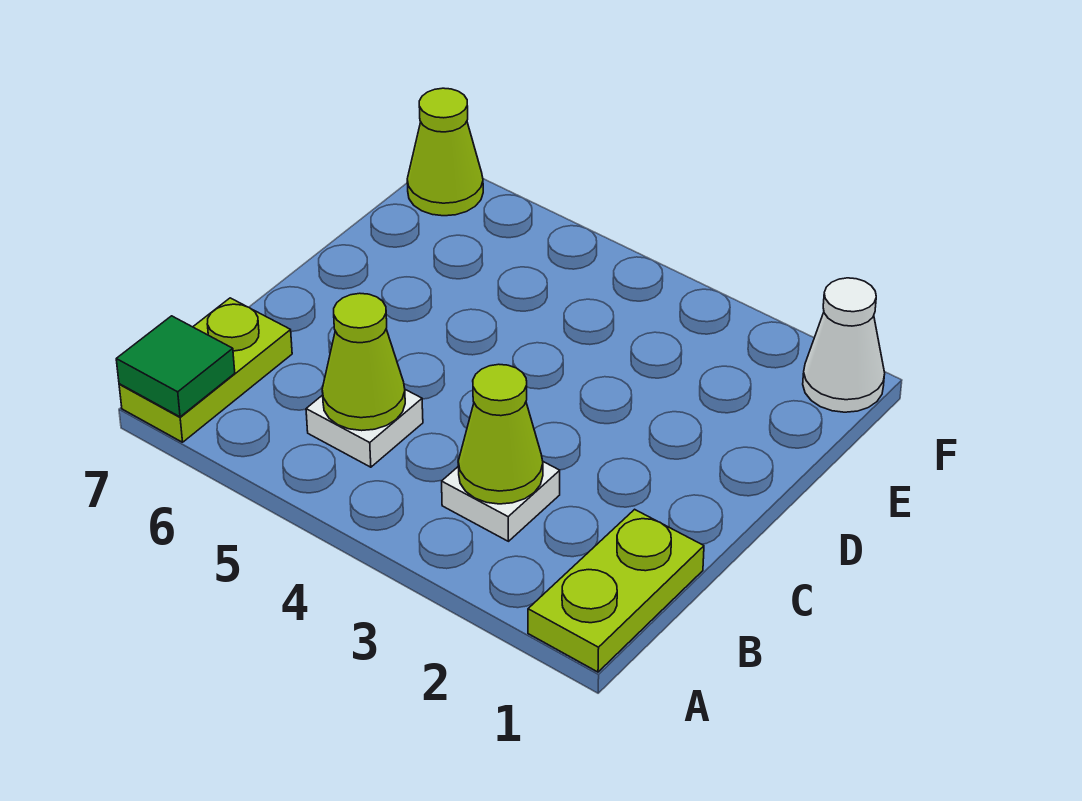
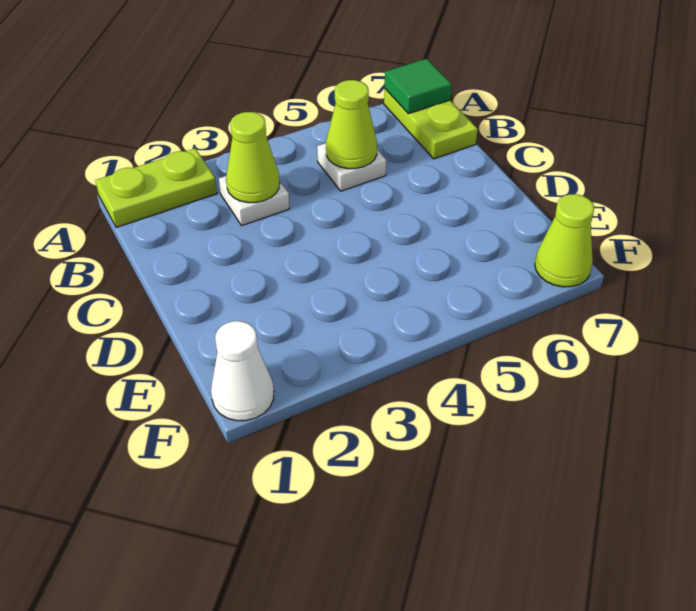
lime plate A1:B1 level 1 -> lime plate A1:A2 level 1

